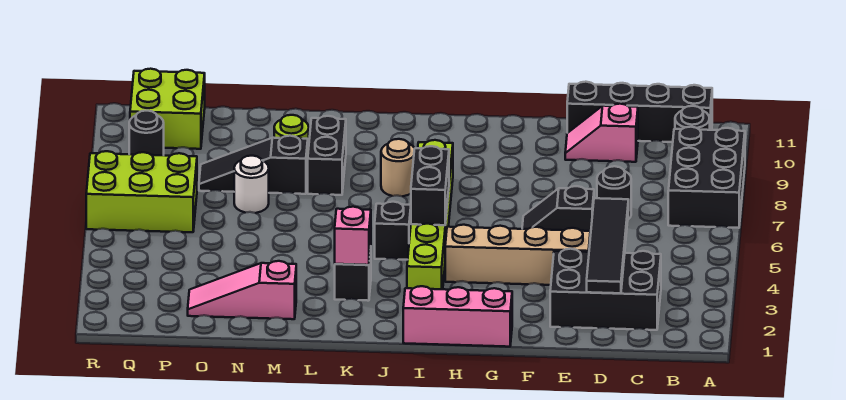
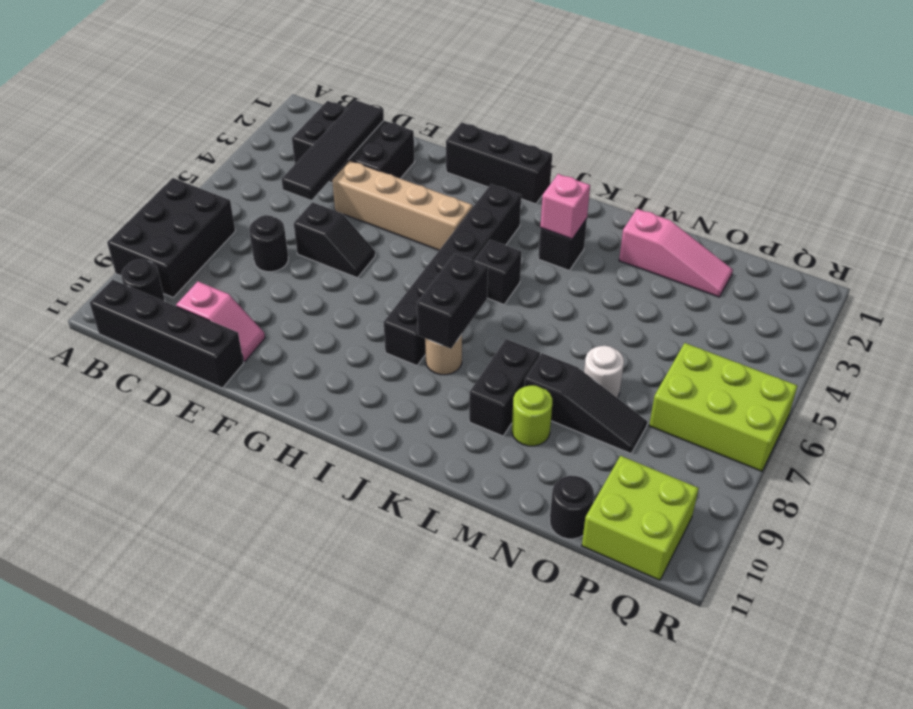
pink brick G1:I1 level 1 -> black brick G1:I1 level 1
lime brick I3:I8 level 1 -> black brick I3:I8 level 1
black brick I5:I6 level 2 -> black brick J7:J8 level 2
black round brick Q9 level 1 -> black round brick O11 level 1

